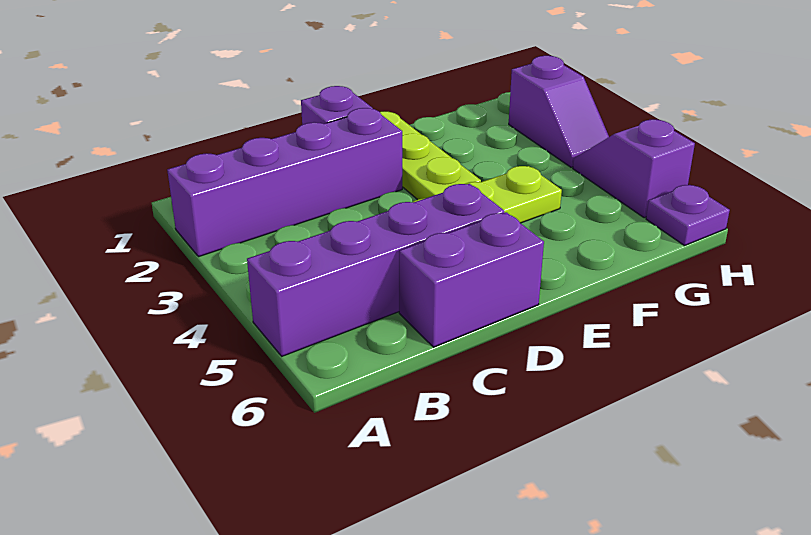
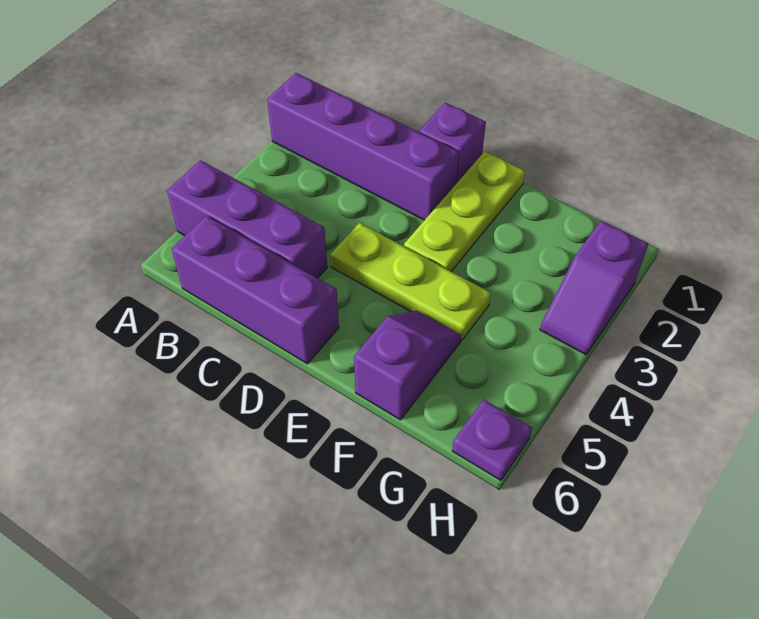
purple brick A5:D5 level 1 -> purple brick A5:C5 level 1
purple brick C6:D6 level 1 -> purple brick B6:D6 level 1
purple slope H4:H5 level 1 top 5 -> purple slope F5:F6 level 1 top 6

